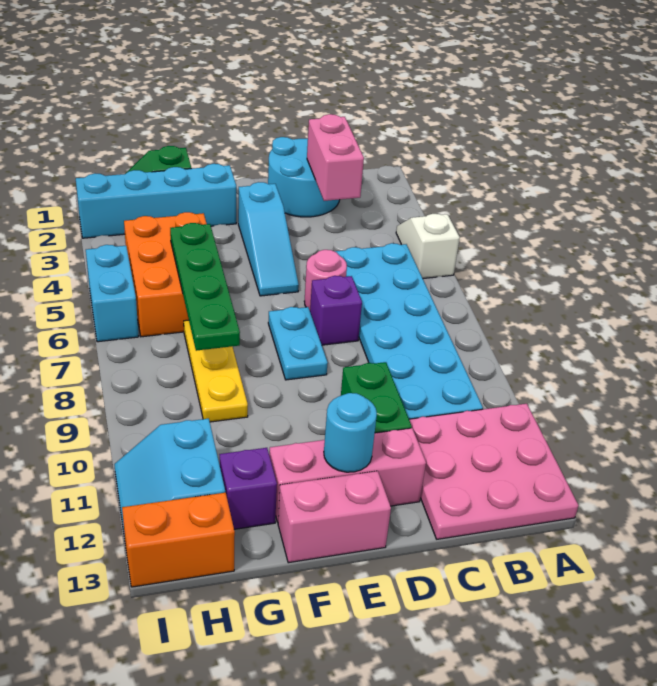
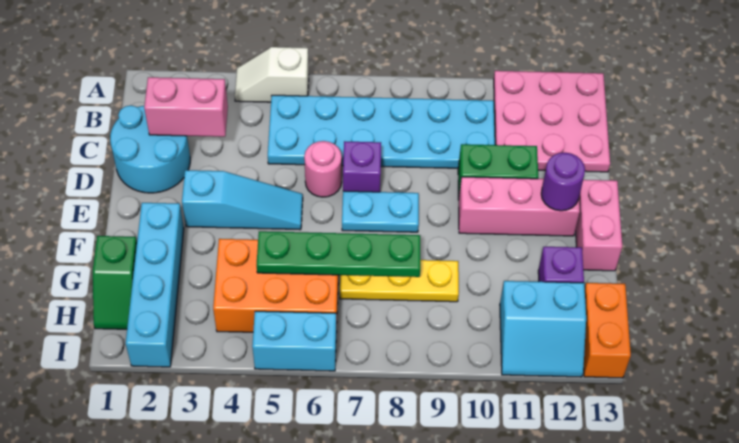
pink brick D12:F12 level 1 -> pink brick E10:E12 level 1
cyan round brick E12 level 2 -> purple round brick E12 level 2

